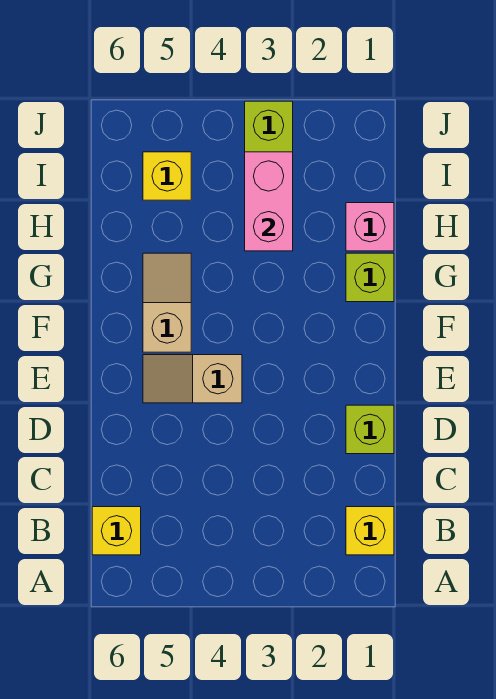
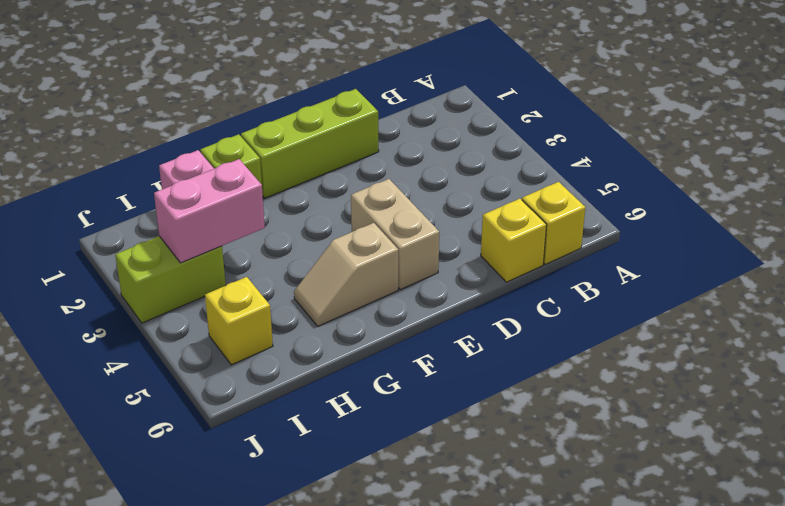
yellow brick B1 level 1 -> yellow brick C6 level 1
lime brick D1 level 1 -> lime brick D1:F1 level 1
tan slope E4:E5 level 1 top 4 -> tan brick E4:E5 level 1

